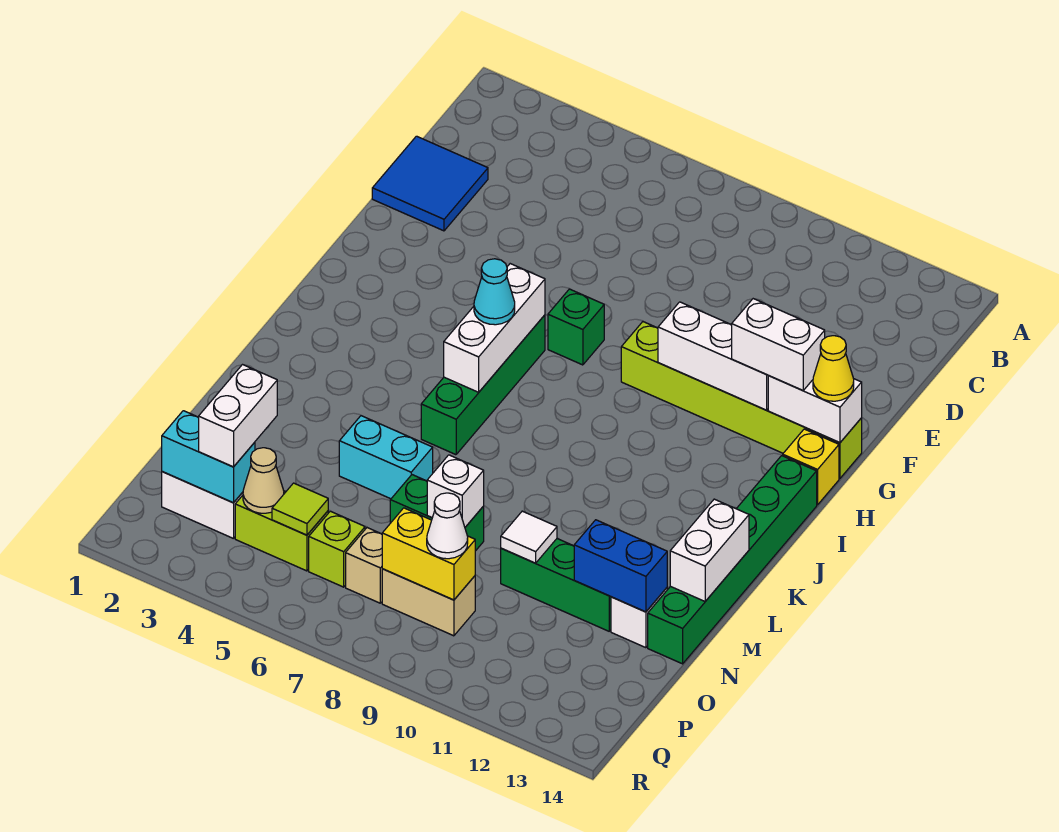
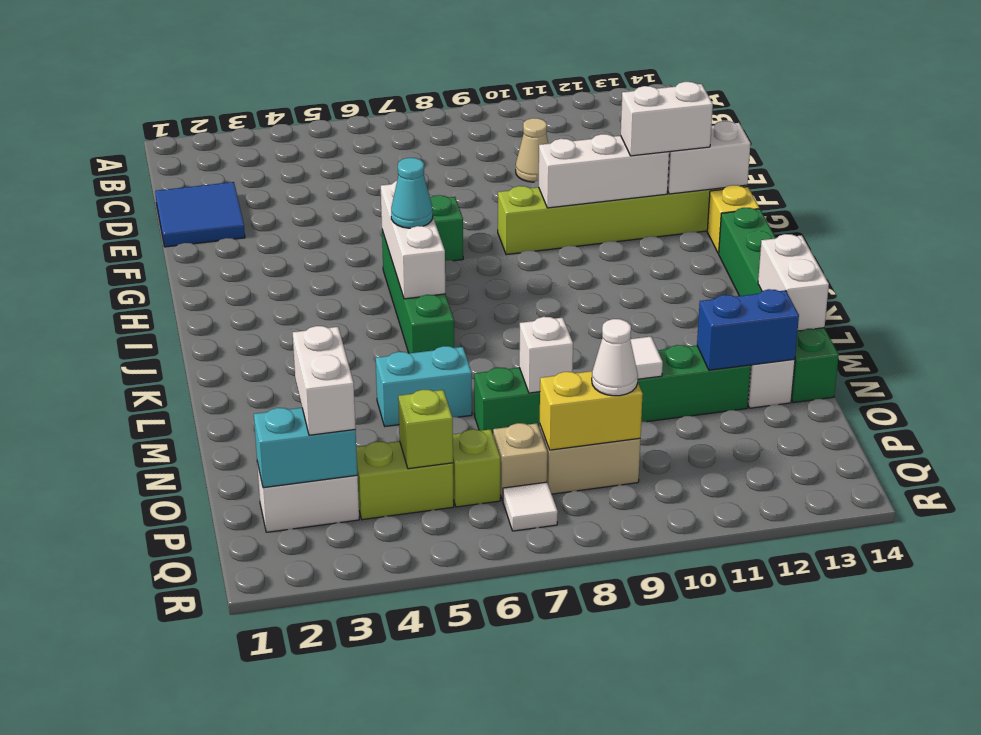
yellow cone G14 level 3 -> none
tan cone P4 level 2 -> tan cone D10 level 1
lime tile P5 level 2 -> lime brick P5 level 2
none -> white tile Q7 level 1

